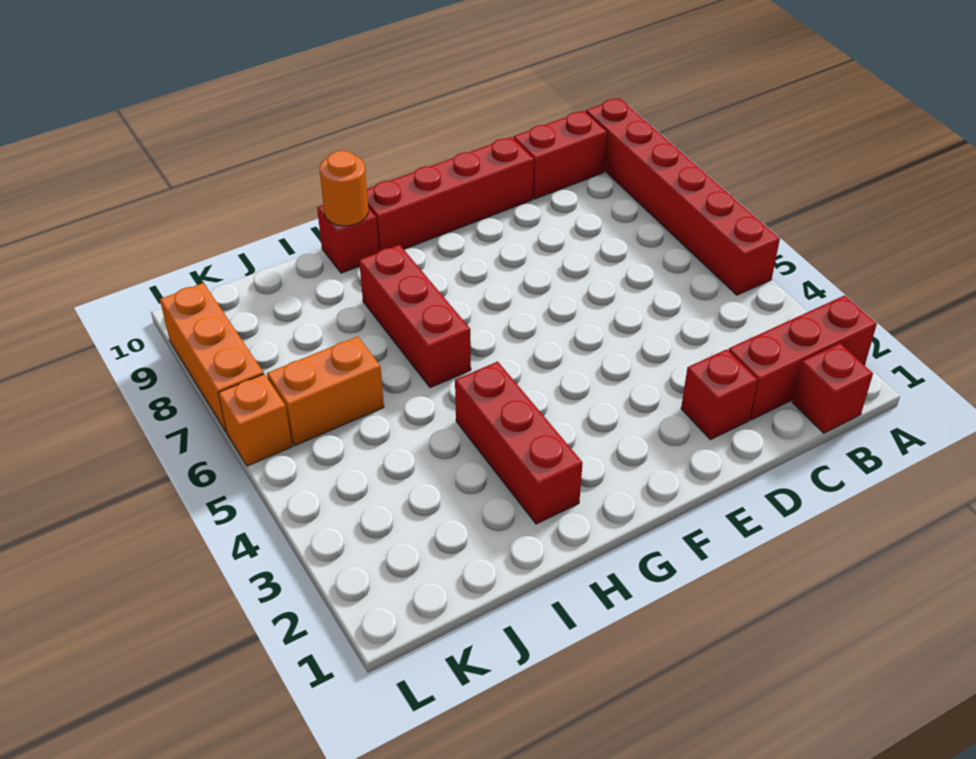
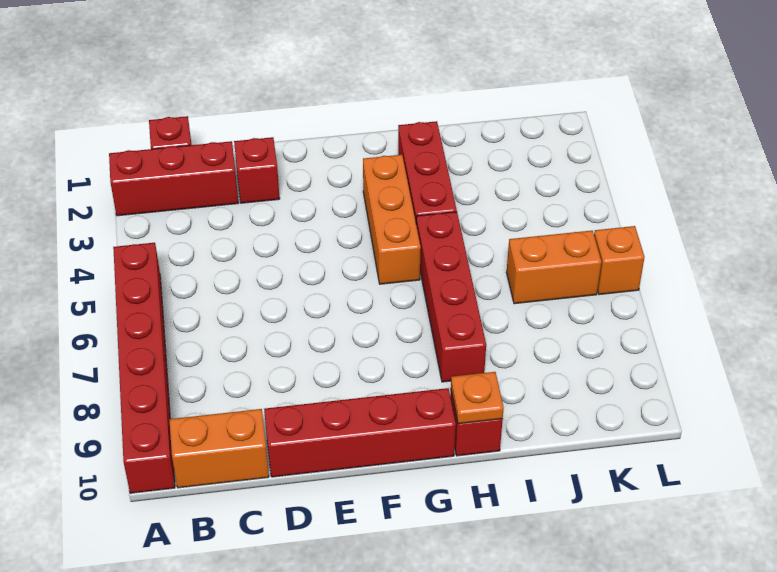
red brick B10:C10 level 1 -> orange brick B10:C10 level 1
red brick H6:H8 level 1 -> red brick H5:H8 level 1
orange round brick H10 level 2 -> orange plate H10 level 2
orange brick L7:L9 level 1 -> orange brick G3:G5 level 1

